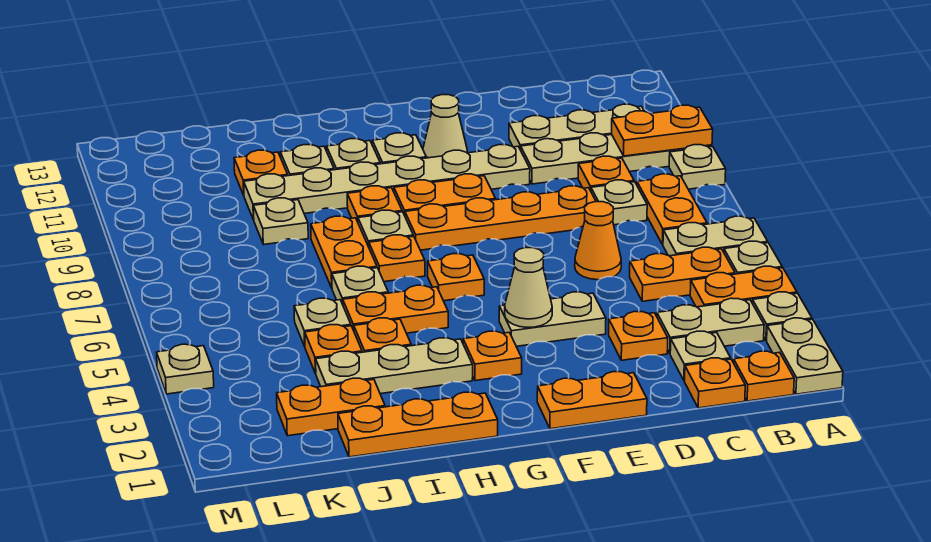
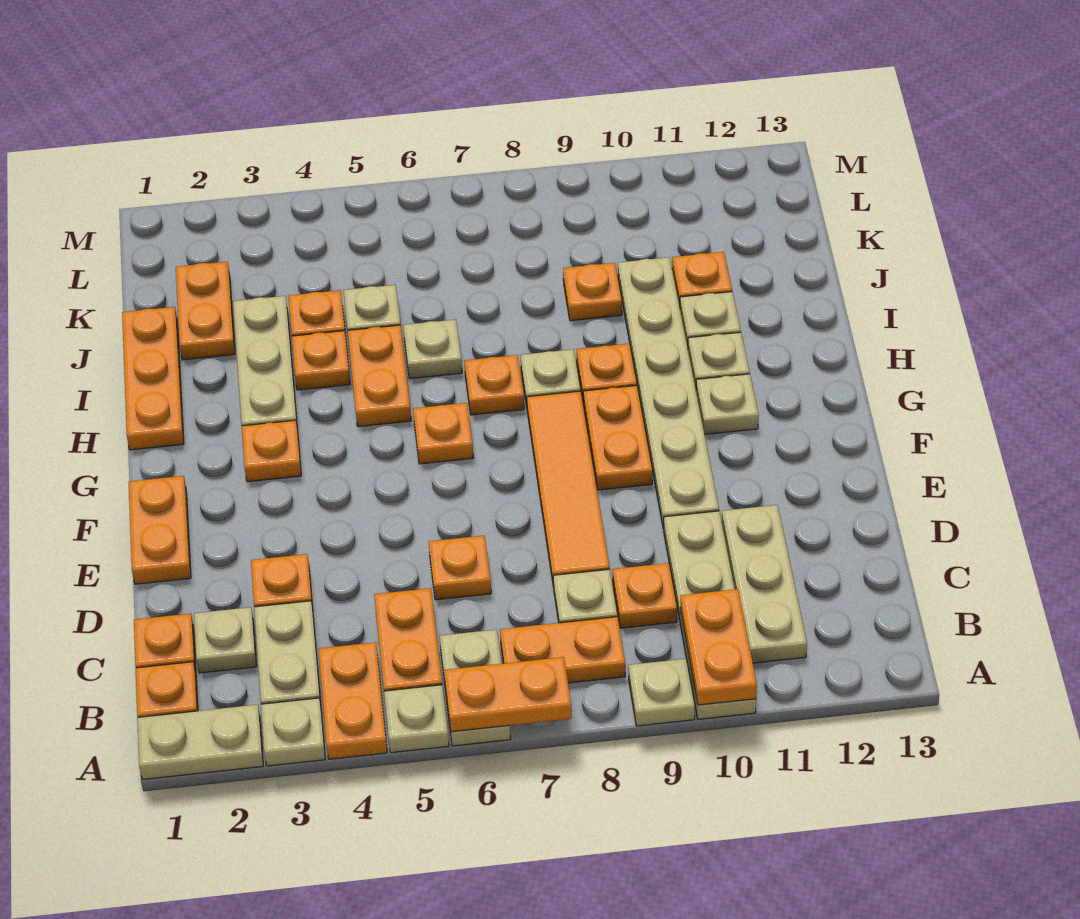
orange cone D6 level 1 -> orange plate D6 level 1
orange plate D8:G8 level 1 -> orange tile D8:G8 level 1
tan plate E4:F4 level 1 -> none
tan cone F4 level 2 -> none
tan cone F11 level 1 -> none
orange plate I7:I8 level 1 -> orange plate A6:A7 level 2
tan plate J9 level 1 -> orange plate J9 level 1
tan plate M4 level 1 -> none

